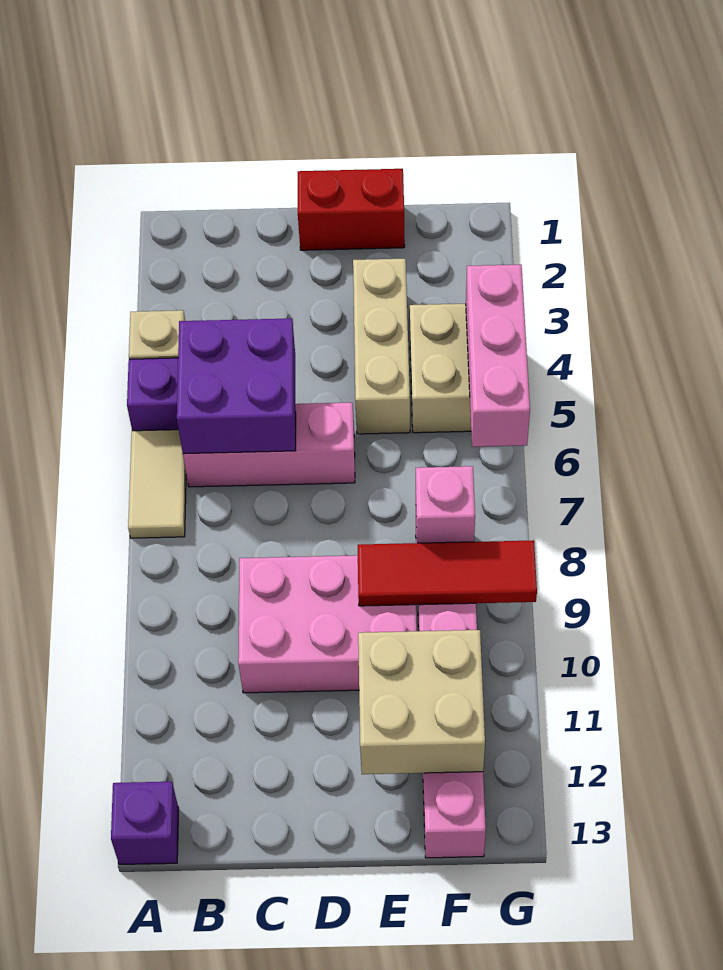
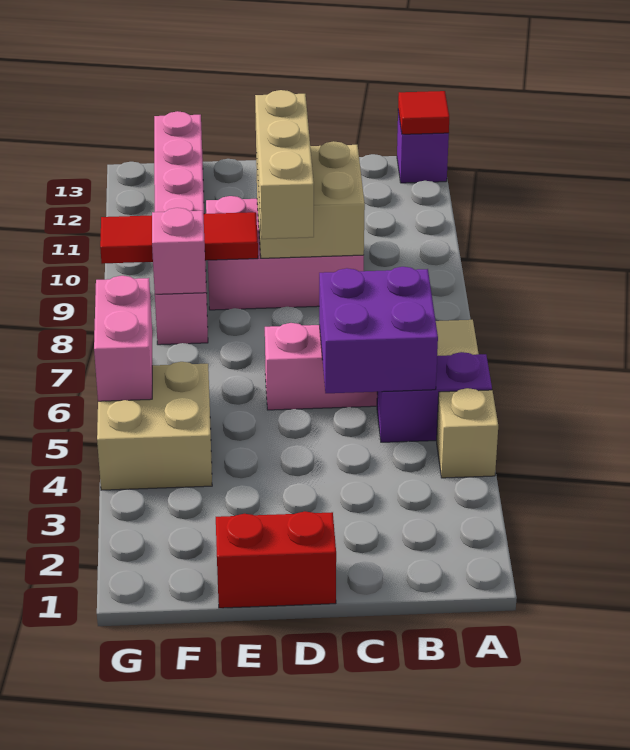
none -> red tile A13 level 2
tan brick E3:E5 level 1 -> tan brick D8:D10 level 3
tan brick E11:F12 level 2 -> tan brick C9:D10 level 2
pink brick G4:G6 level 2 -> pink brick G5:G6 level 2

